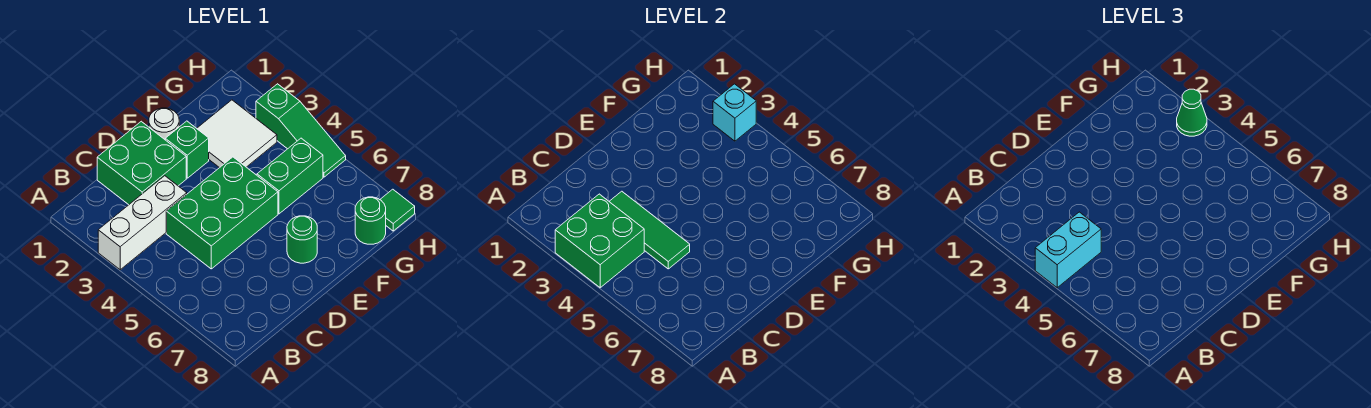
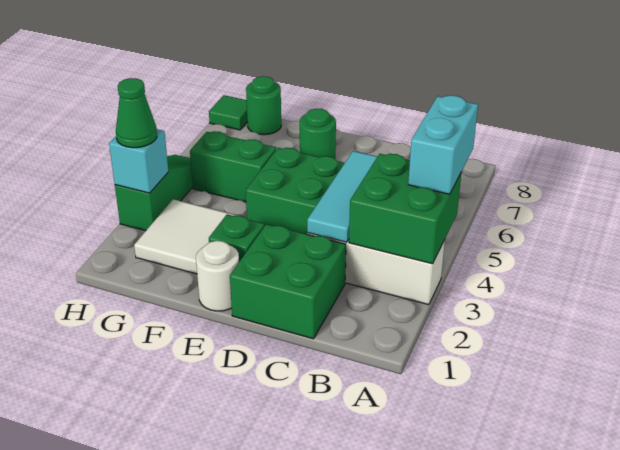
cyan brick A4:B4 level 3 -> cyan brick A4:A5 level 3
green tile C3:C5 level 2 -> cyan tile C3:C5 level 2

